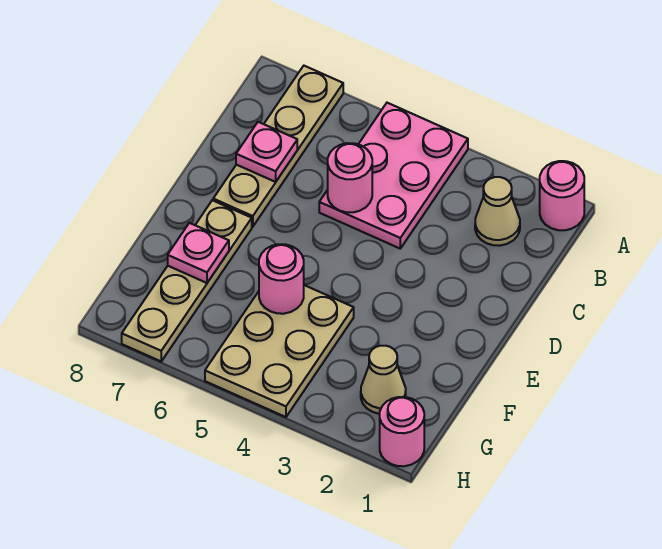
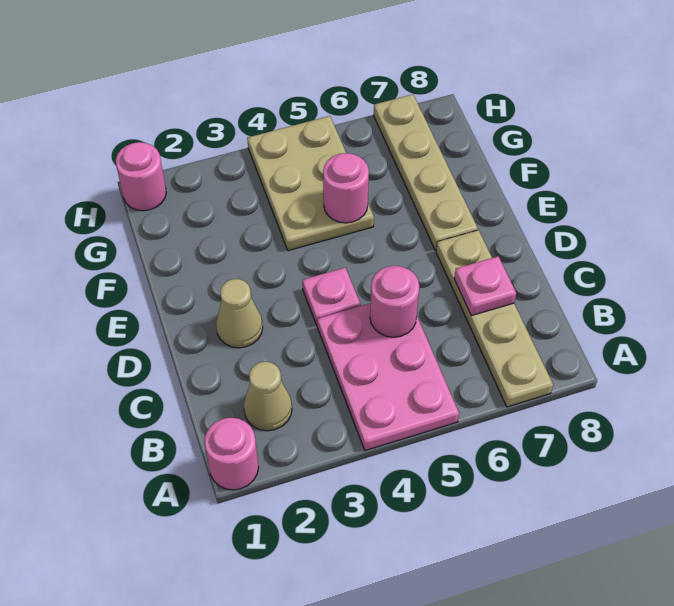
pink plate F7 level 2 -> pink plate D4 level 1
tan cone G2 level 1 -> tan cone D2 level 1

